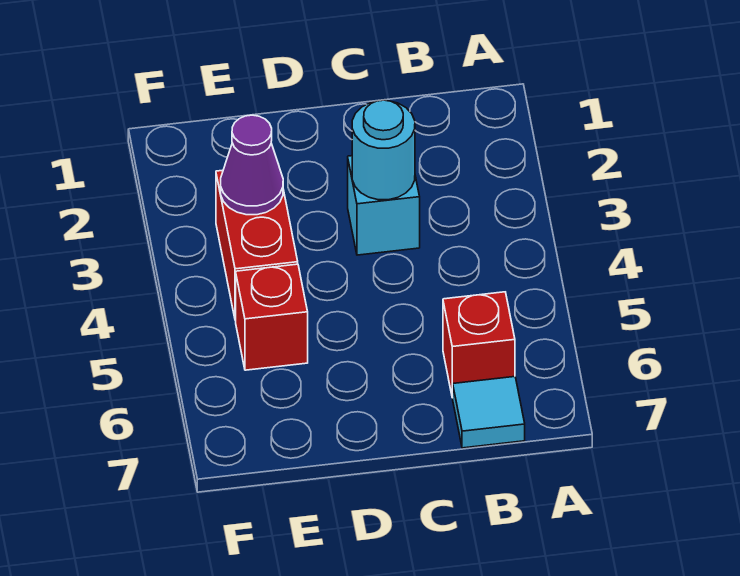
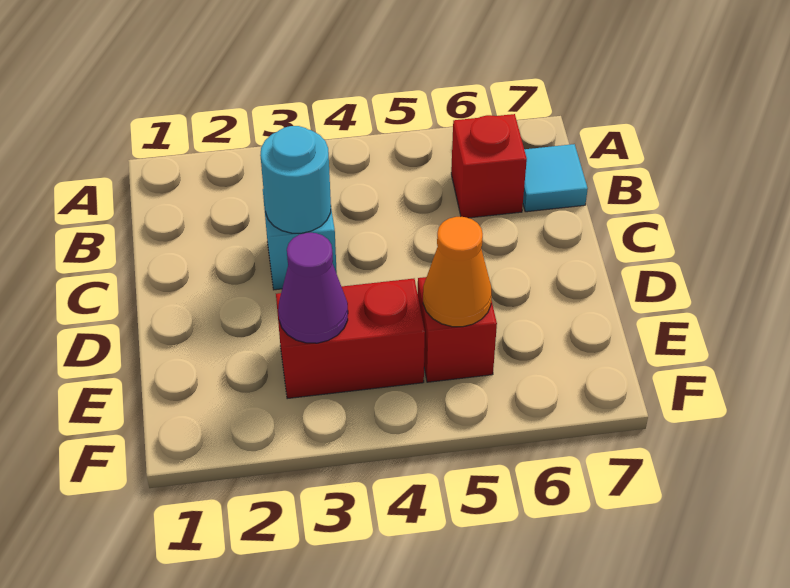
none -> orange cone E5 level 2

